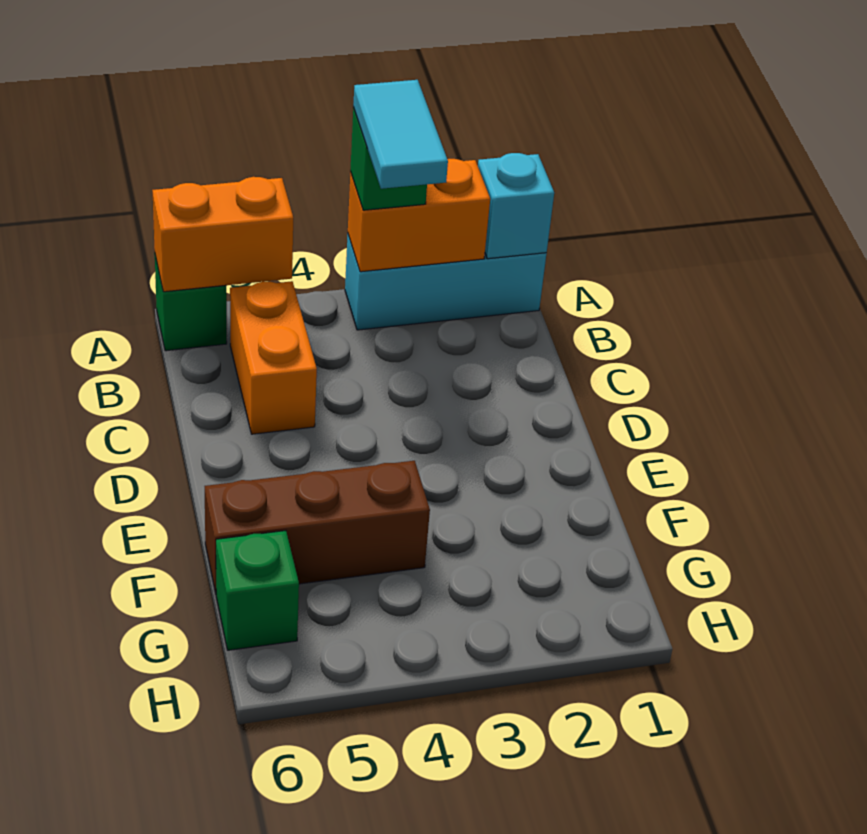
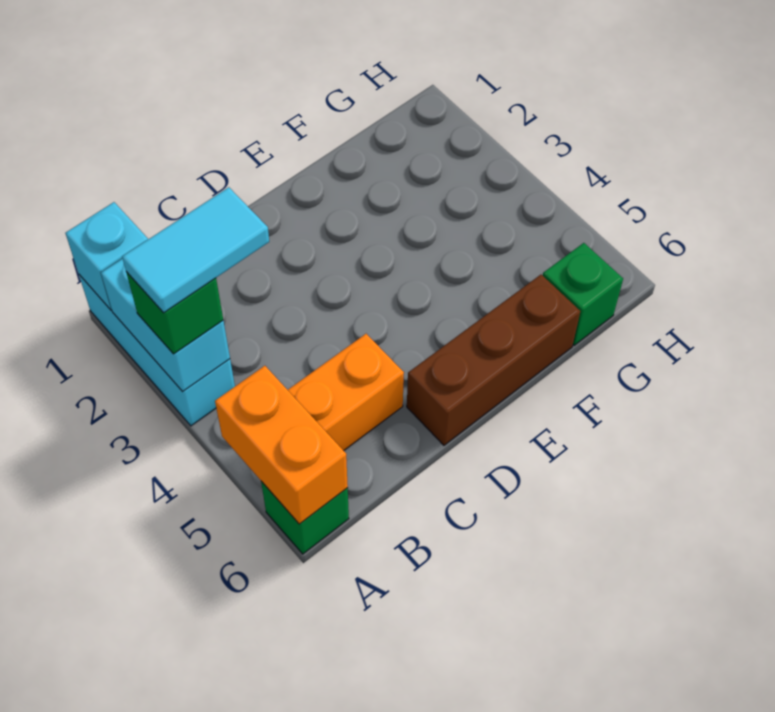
orange brick A2:A3 level 2 -> cyan brick A2:A3 level 2
brown brick F4:F6 level 1 -> brown brick D6:F6 level 1

